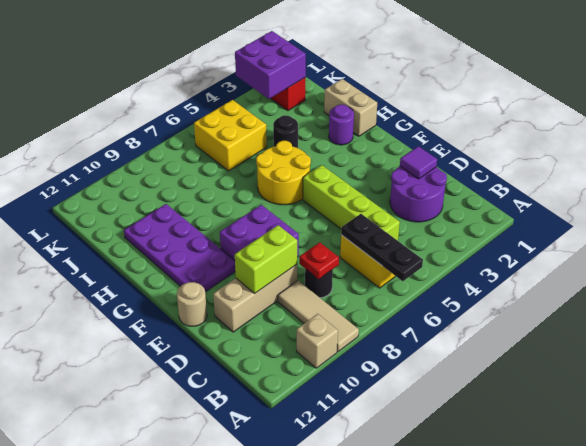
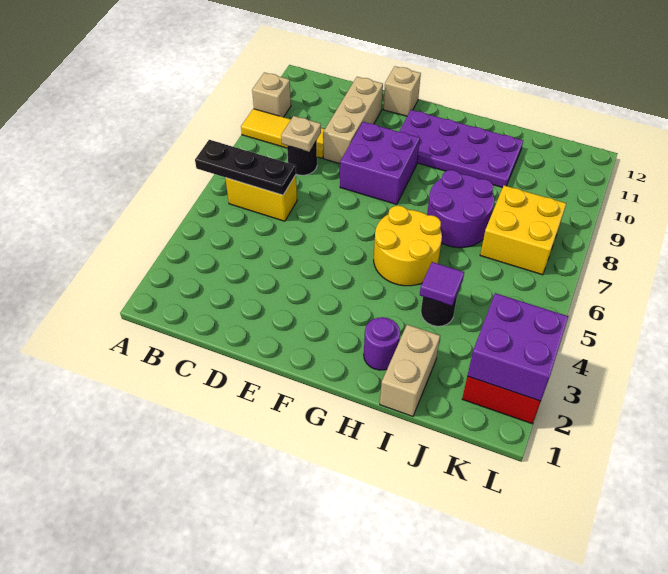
tan tile A9:C9 level 1 -> yellow tile A9:C9 level 1
purple round brick C2:D3 level 1 -> purple round brick H7:I8 level 1
lime brick C5:F5 level 1 -> none
red plate C8 level 2 -> tan plate C8 level 2
purple tile D2 level 2 -> purple tile I4 level 2
lime brick D9:D10 level 2 -> none
tan round brick E12 level 1 -> tan brick E12 level 1
tan brick H1:I1 level 1 -> tan brick I1:I2 level 1
yellow brick J5:K6 level 1 -> yellow brick J7:K8 level 1

